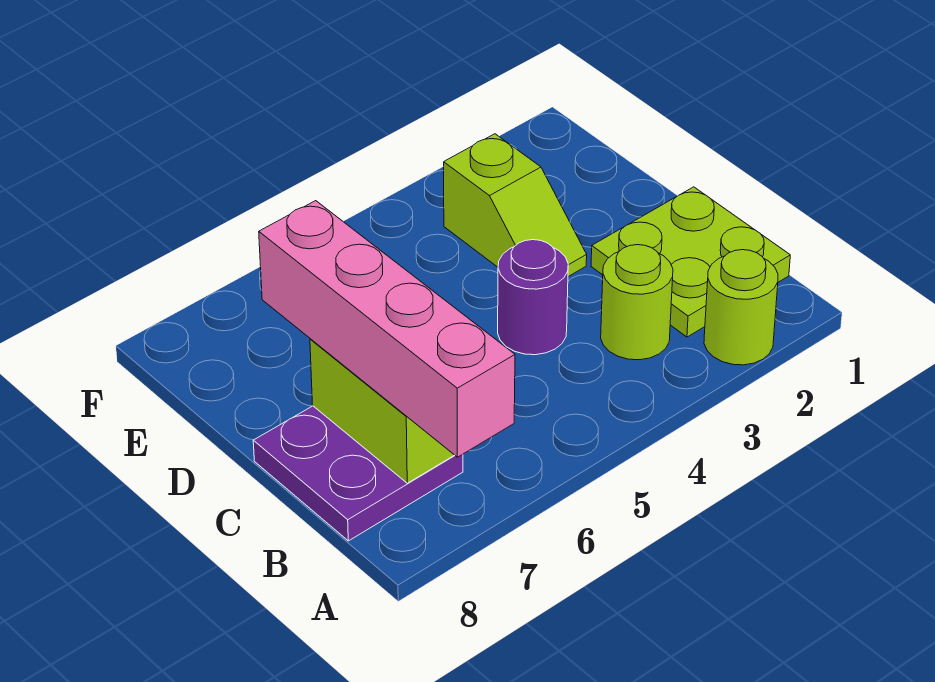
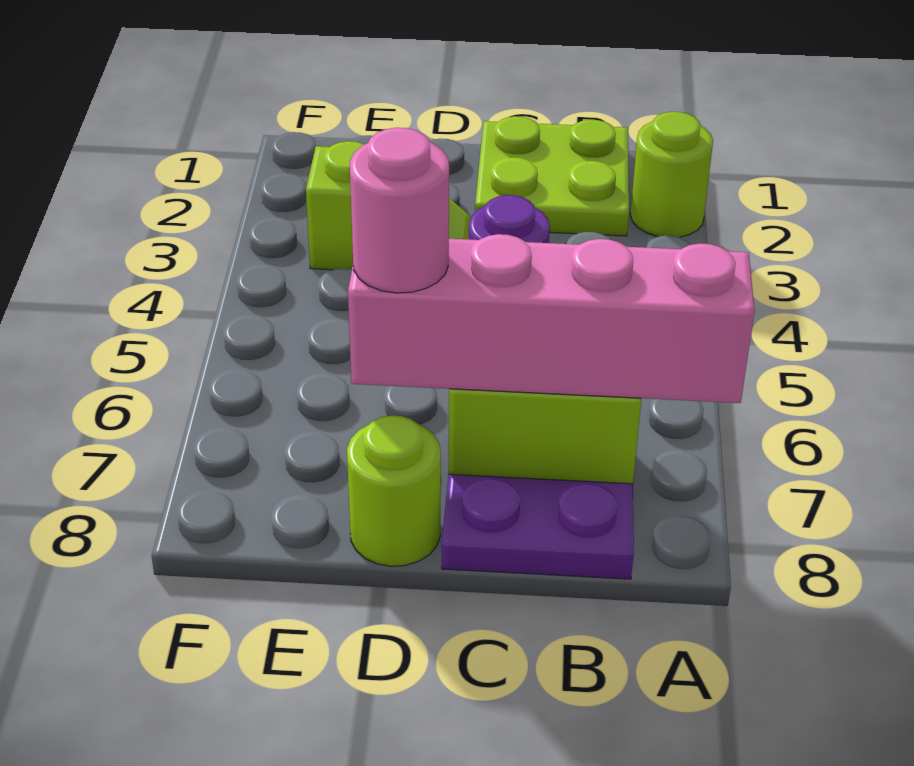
lime round brick B3 level 1 -> lime round brick D8 level 1
none -> pink round brick D7 level 4

